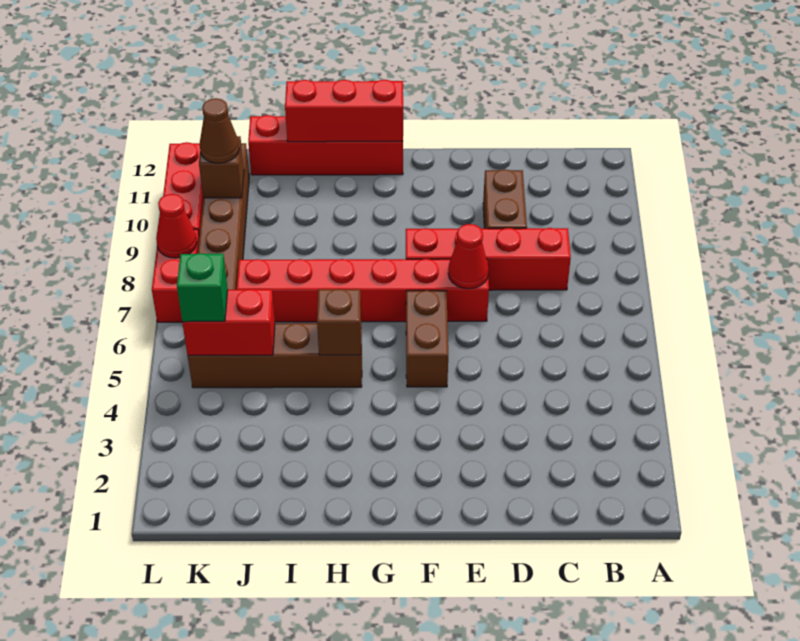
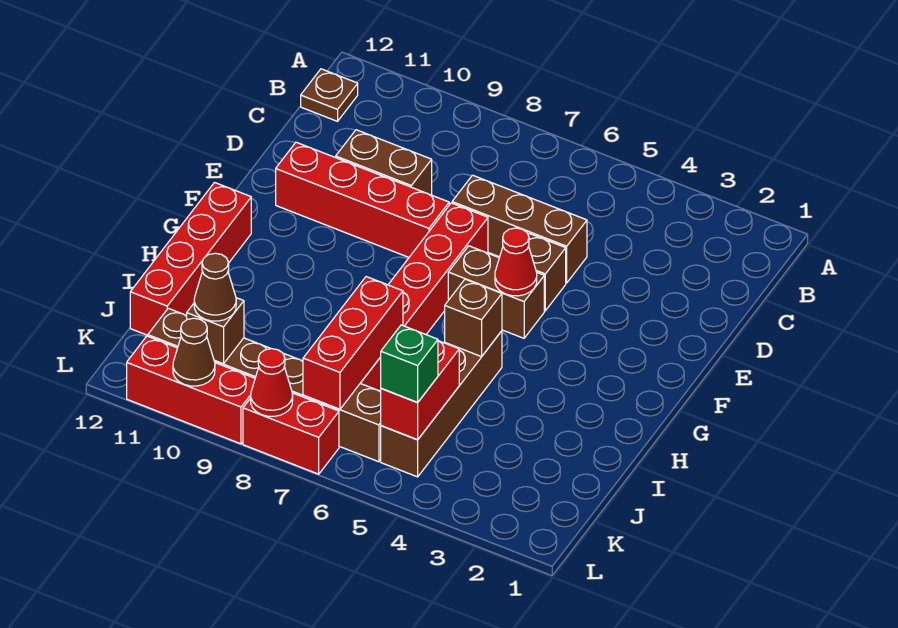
none -> brown plate B12 level 1
red brick C8:F8 level 1 -> red brick E8:E11 level 1
none -> brown brick D5:D7 level 1
none -> brown brick E5 level 1
red cone E7 level 2 -> red cone F5 level 2
red brick G12:I12 level 2 -> red brick I7:K7 level 2
none -> brown cone L10 level 2

